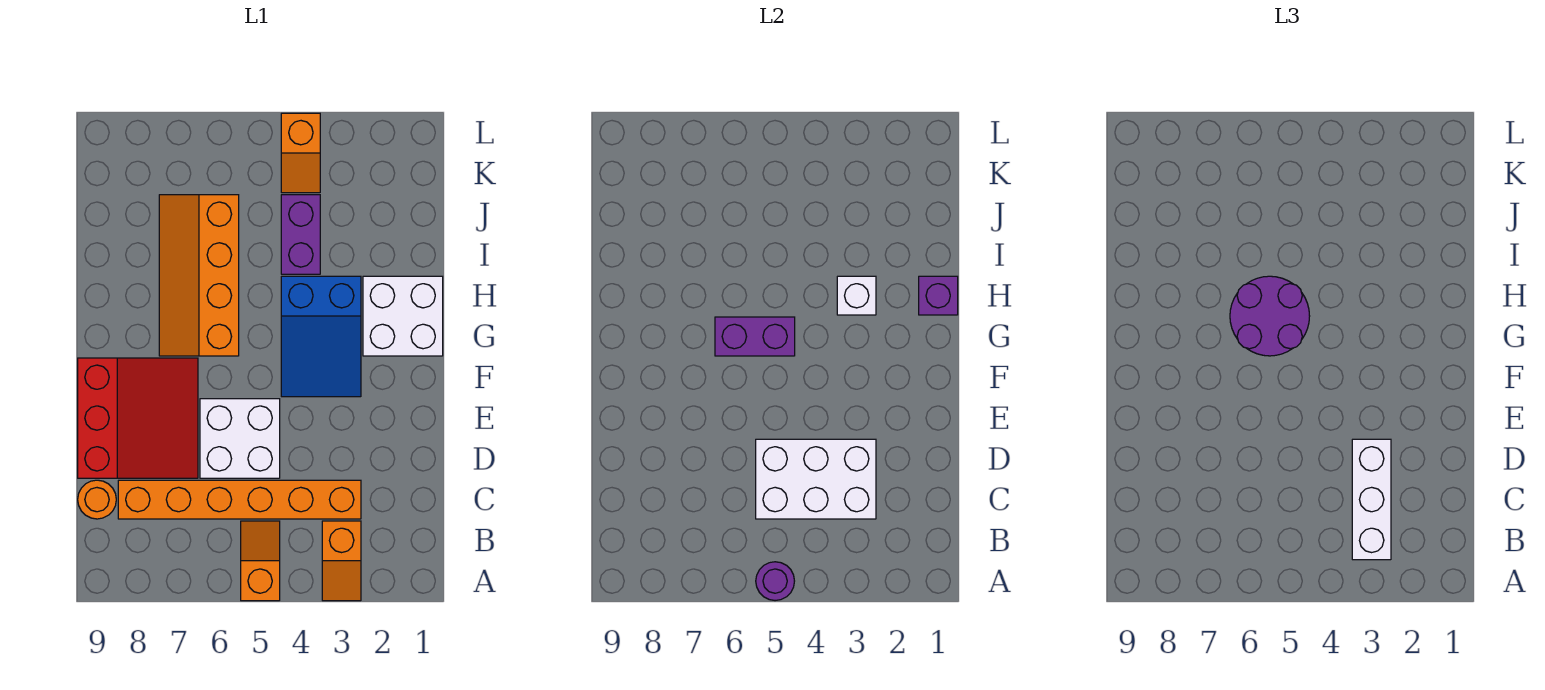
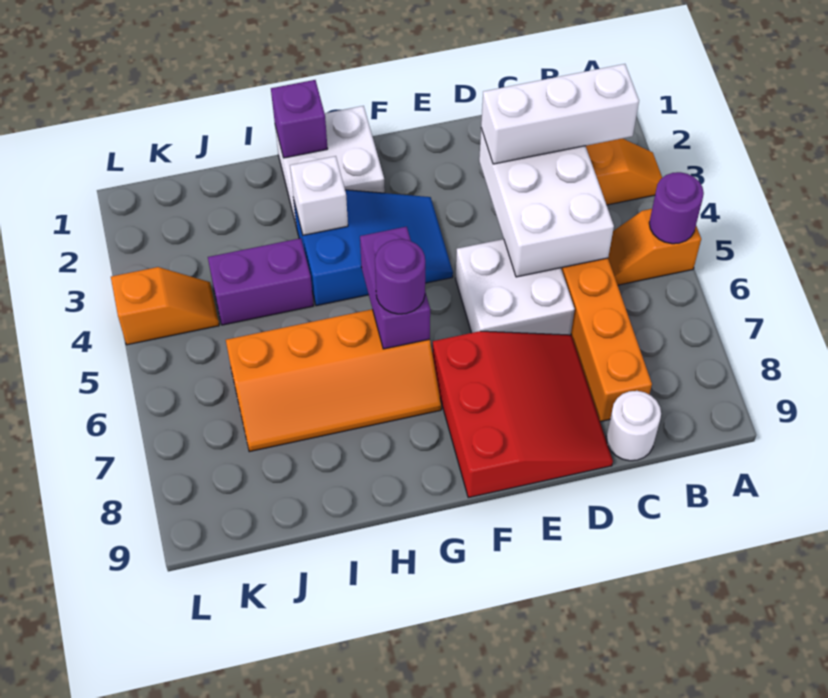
orange round brick C9 level 1 -> white round brick C9 level 1
red slope D7:F9 level 1 top 9 -> red slope D7:F9 level 1 top F
purple round brick G5:H6 level 3 -> purple round brick G6 level 3

